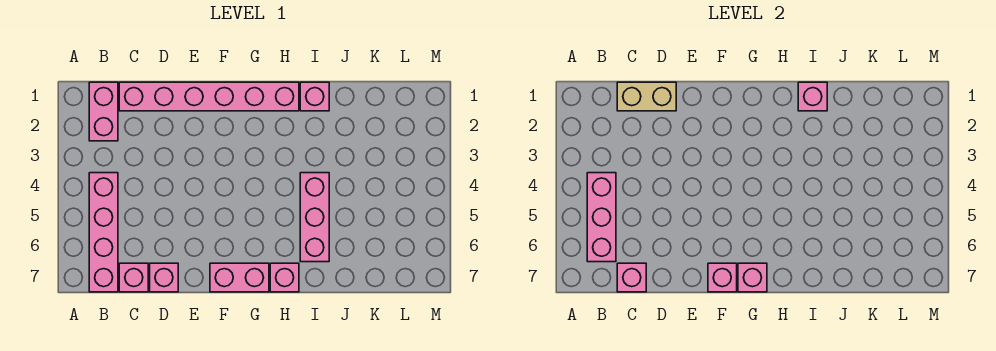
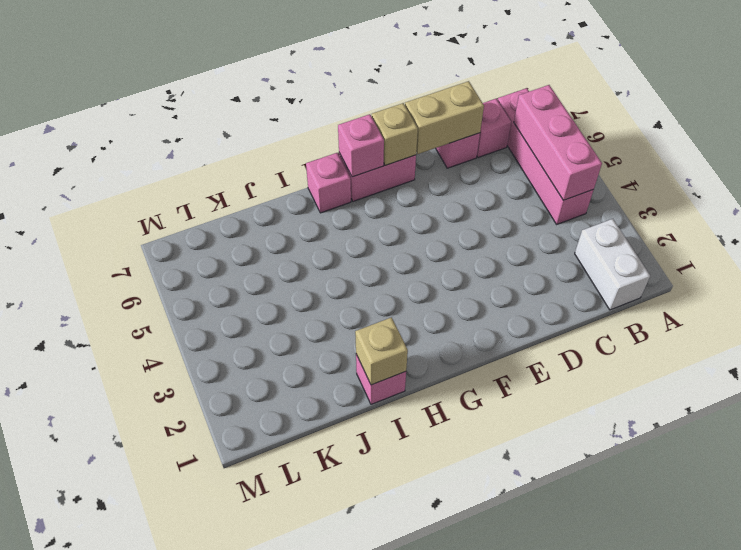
pink brick B1:B2 level 1 -> white brick B1:B2 level 1
pink brick C1:H1 level 1 -> none
tan brick C1:D1 level 2 -> tan brick D7:E7 level 2
pink brick C7 level 2 -> none
pink brick F7 level 2 -> tan brick F7 level 2
pink brick I1 level 2 -> tan brick I1 level 2
pink brick I4:I6 level 1 -> none

